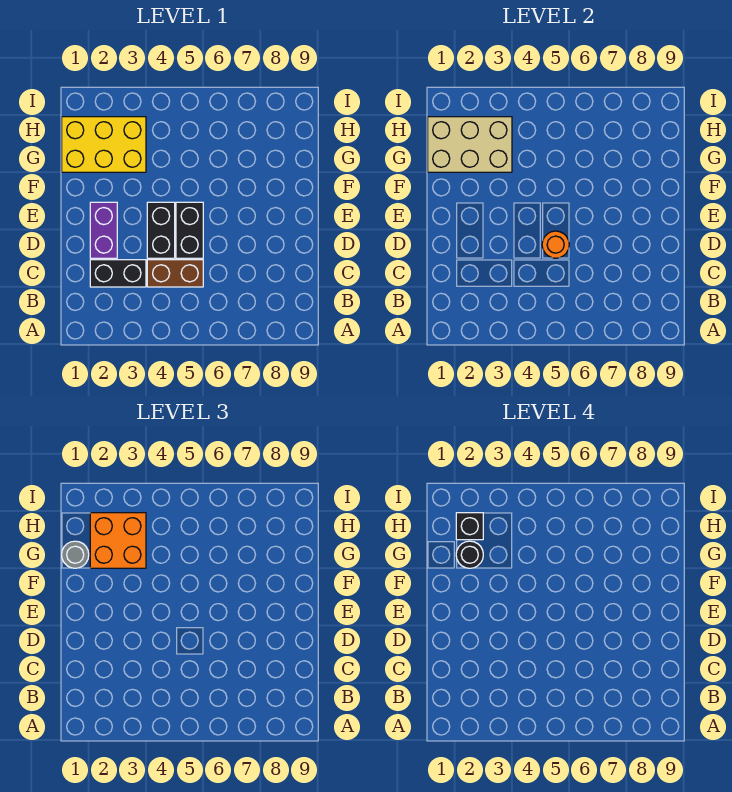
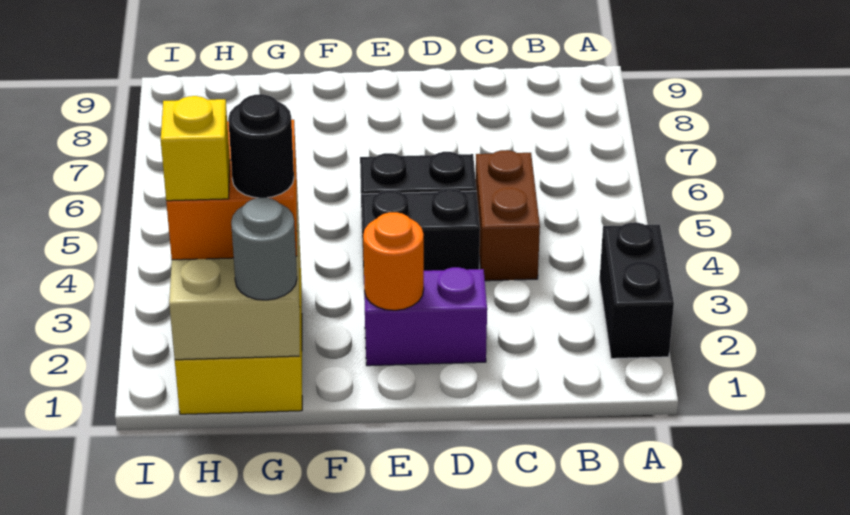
black brick C2:C3 level 1 -> black brick A2:A3 level 1
orange round brick D5 level 2 -> orange round brick E2 level 2
black brick H2 level 4 -> yellow brick H2 level 4

